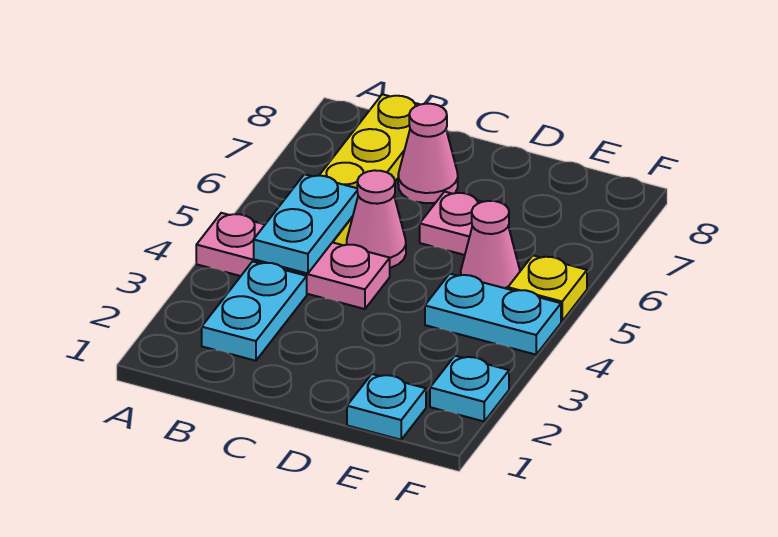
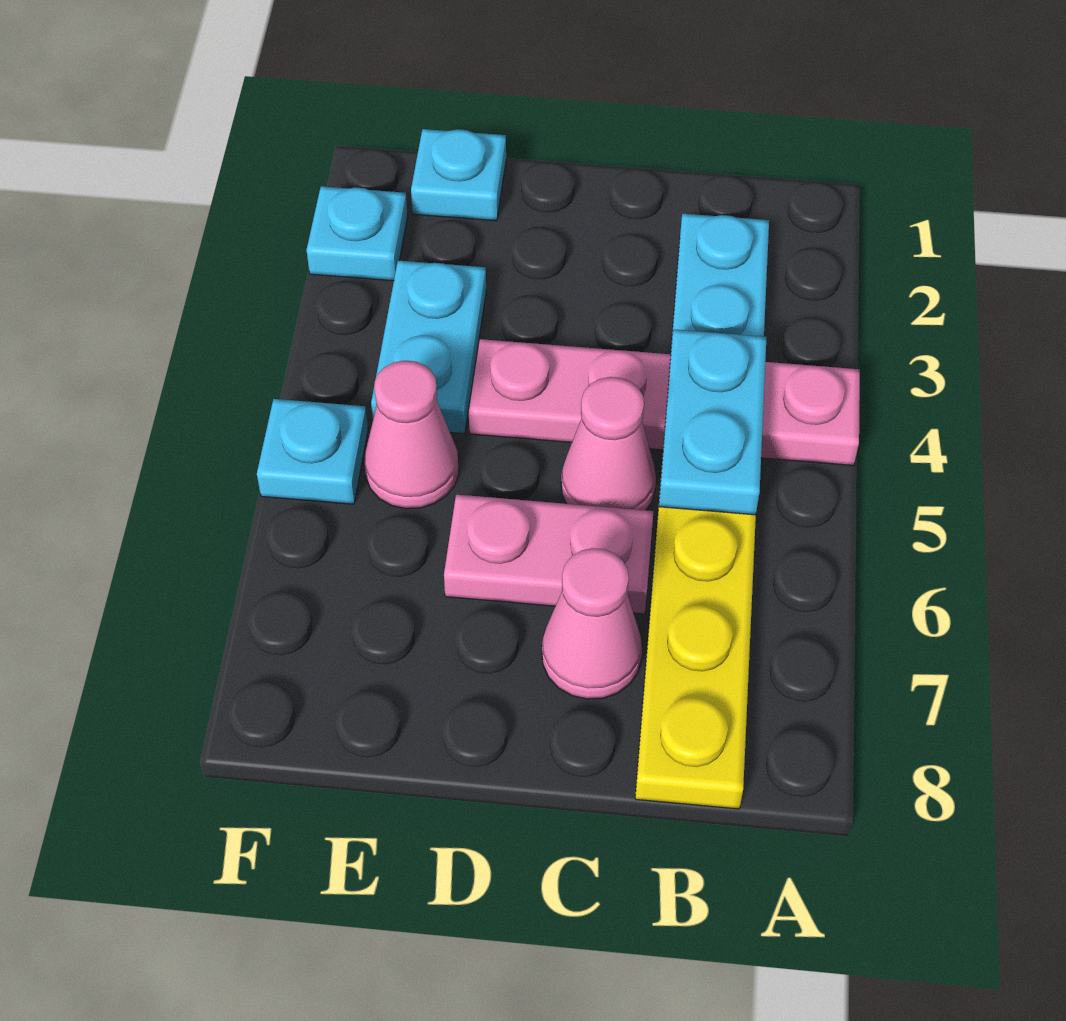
pink plate A4:C4 level 1 -> pink plate A4:D4 level 1
pink plate D6 level 1 -> pink plate C6:D6 level 1
cyan plate E4:F4 level 1 -> cyan plate E3:E4 level 1
yellow plate F5 level 1 -> cyan plate F5 level 1

